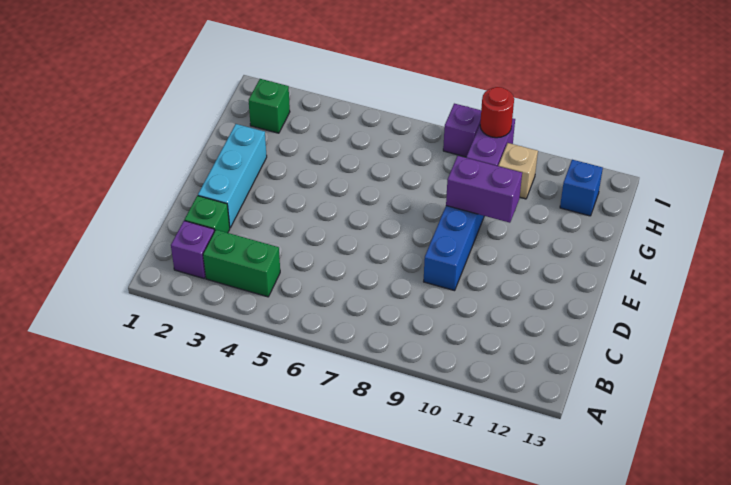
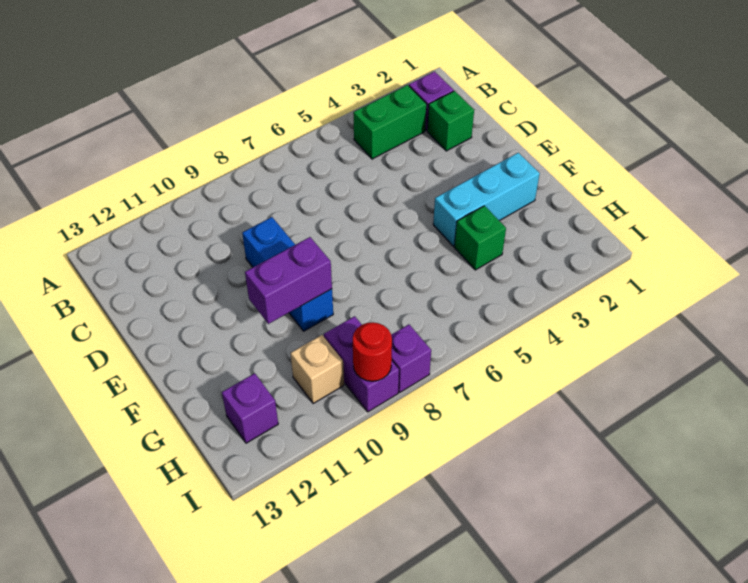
cyan brick D2:F2 level 1 -> cyan brick F2:F4 level 1
green brick H2 level 1 -> green brick G4 level 1
blue brick H12 level 1 -> purple brick H12 level 1

